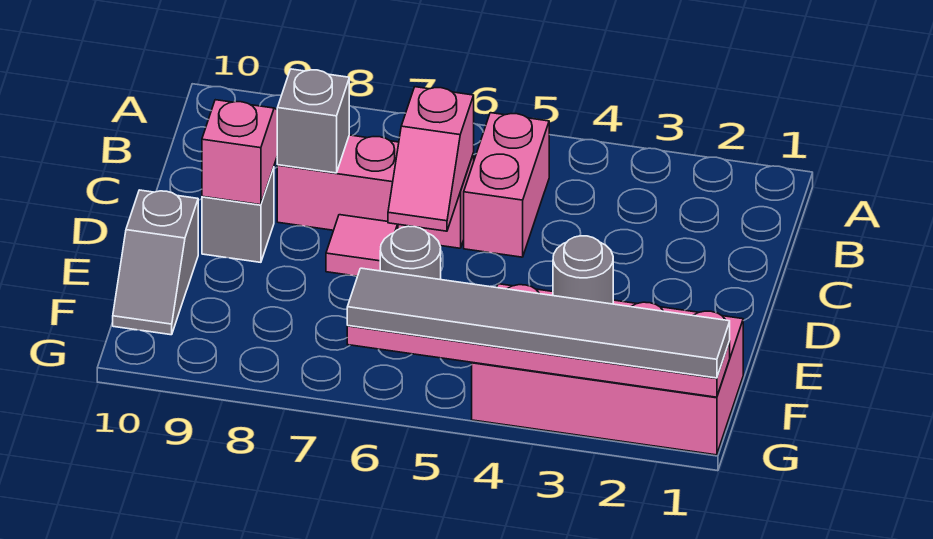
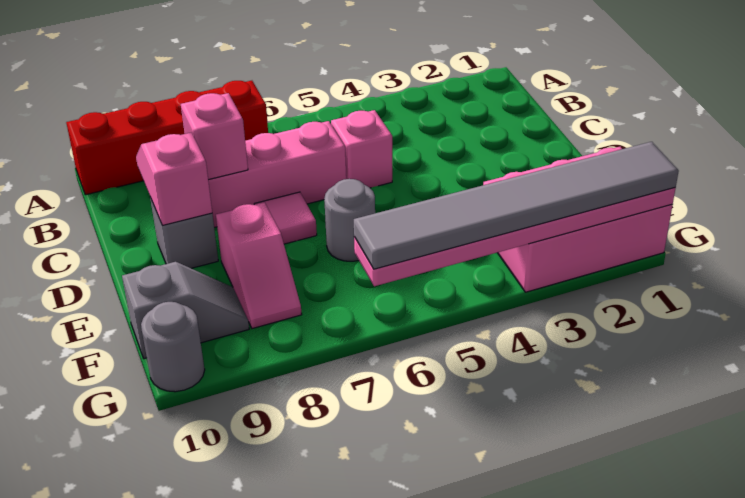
none -> red brick A7:A10 level 1
pink brick B5:C5 level 1 -> pink brick C5 level 1
pink slope C6:D6 level 2 top C -> pink slope E8:F8 level 1 top E
grey brick C8 level 2 -> pink brick C8 level 2
grey slope E10:F10 level 1 top E -> grey slope F9:F10 level 1 top 10
pink brick F1:G4 level 1 -> pink brick F1:G3 level 1
grey round brick F3 level 2 -> grey round brick G10 level 1

